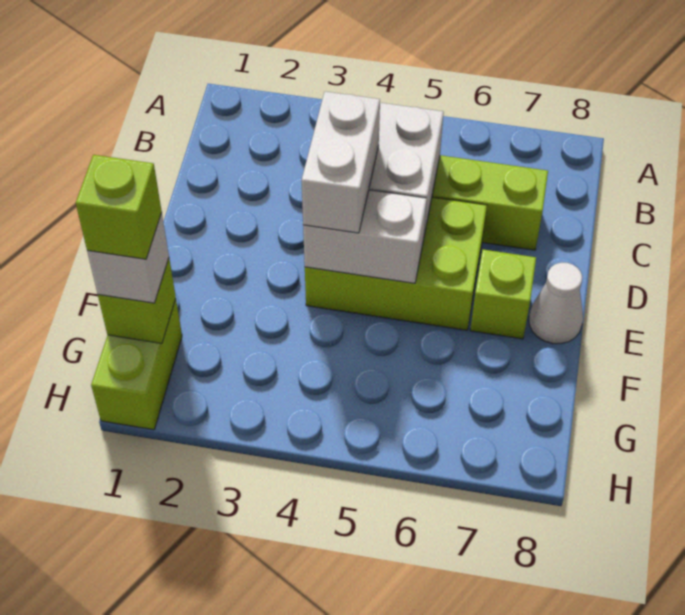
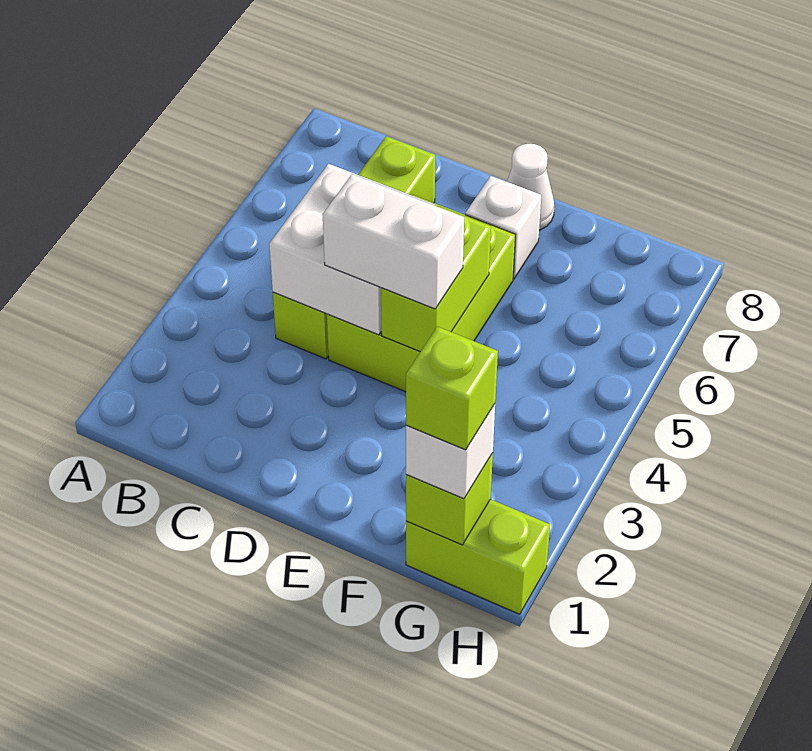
white brick E4:E5 level 2 -> lime brick E4:E5 level 2
lime brick E7 level 1 -> white brick E7 level 1

